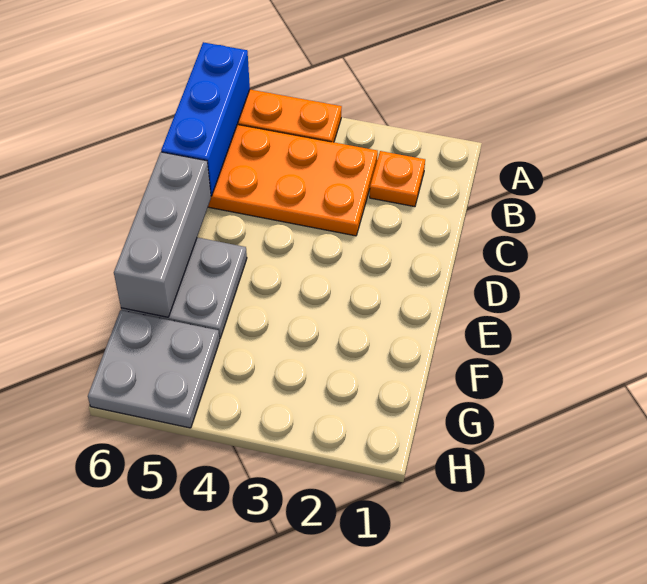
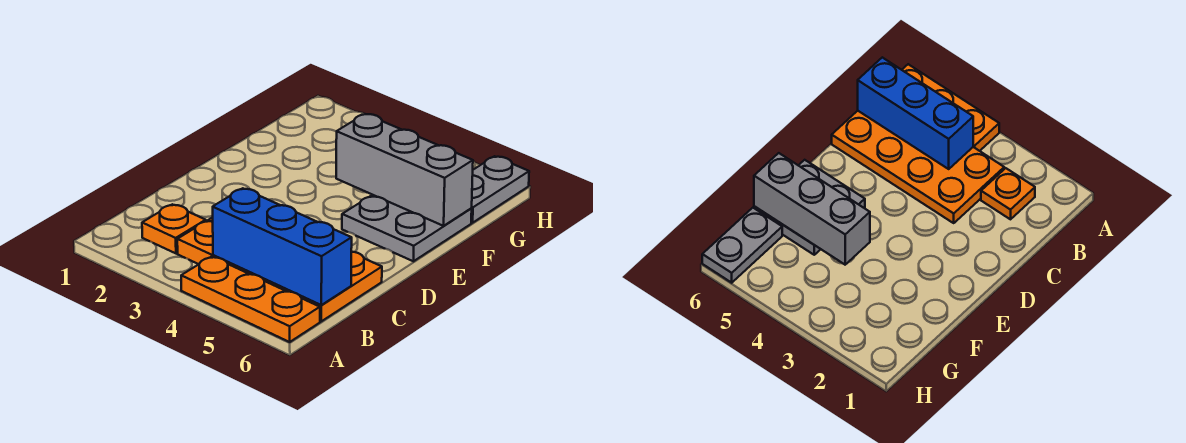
blue brick A6:C6 level 2 -> blue brick B4:B6 level 2
grey brick D6:F6 level 2 -> grey brick F4:F6 level 2
grey plate G5:H6 level 1 -> grey plate G6:H6 level 1

